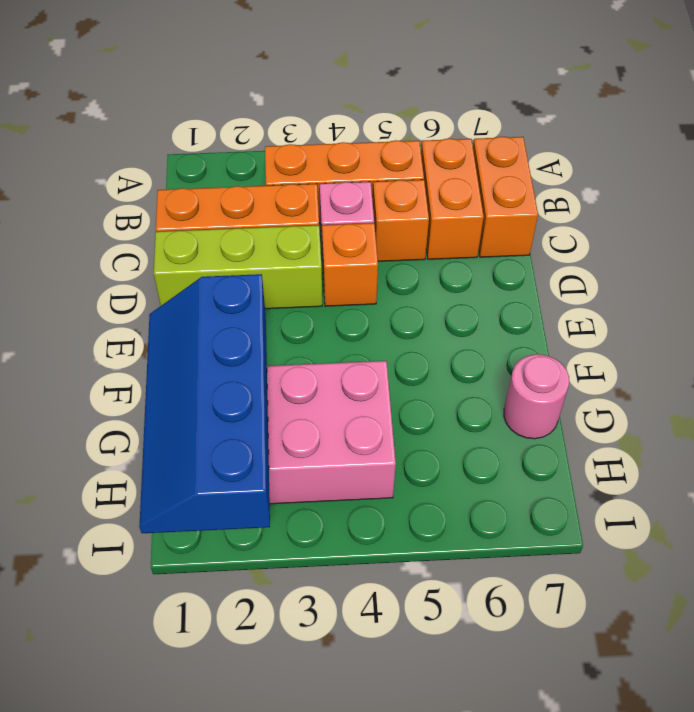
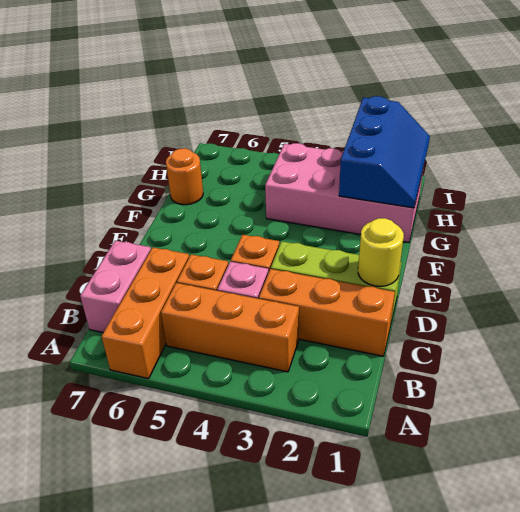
orange brick B6:C6 level 1 -> orange brick A6:C6 level 1
orange brick B7:C7 level 1 -> pink brick B7:C7 level 1
none -> yellow round brick D1 level 2
blue slope F1:I2 level 2 top 2 -> blue slope G1:I2 level 2 top 2
pink round brick G7 level 1 -> orange round brick G7 level 1

